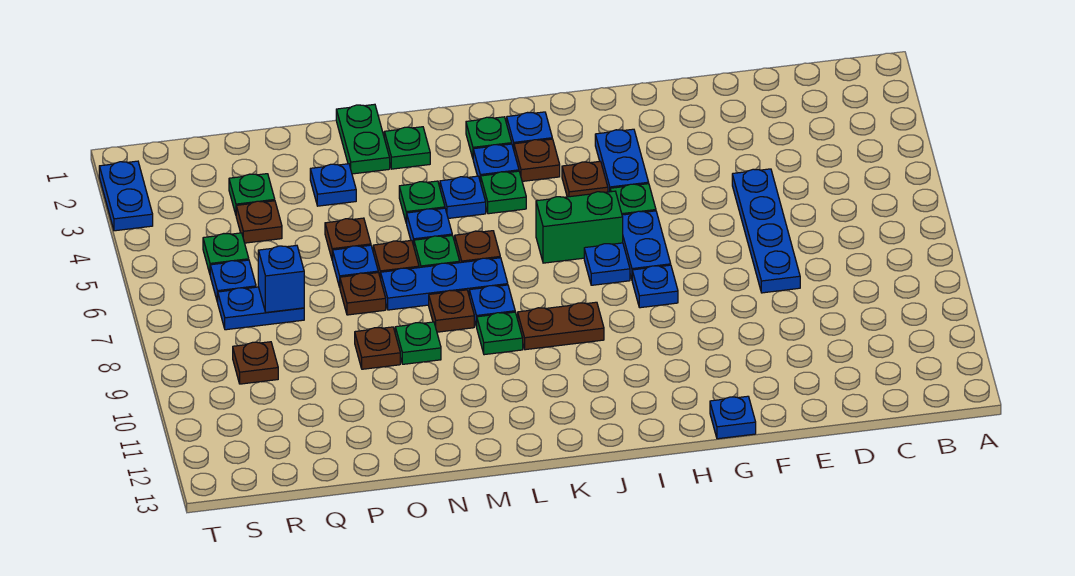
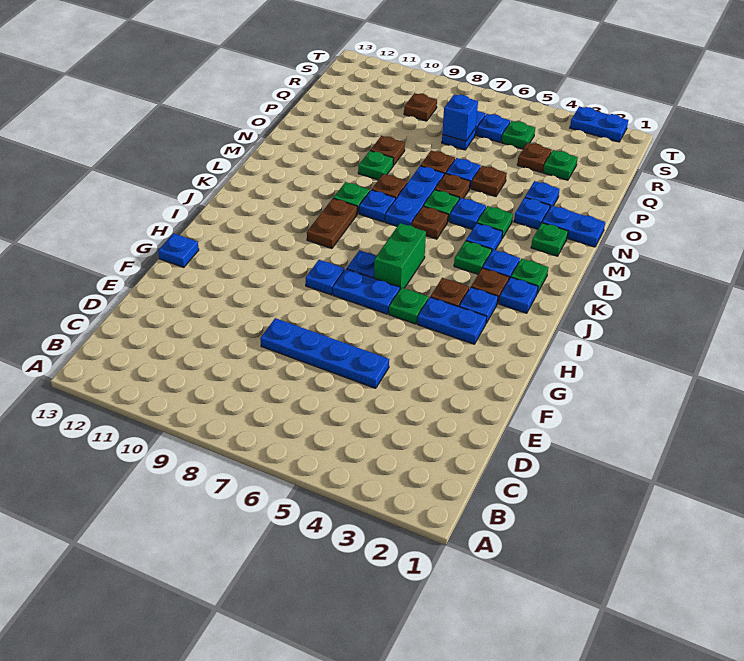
none -> blue plate I3 level 1
green plate N1:N2 level 1 -> blue plate N1:N2 level 1
none -> blue plate N3 level 1

